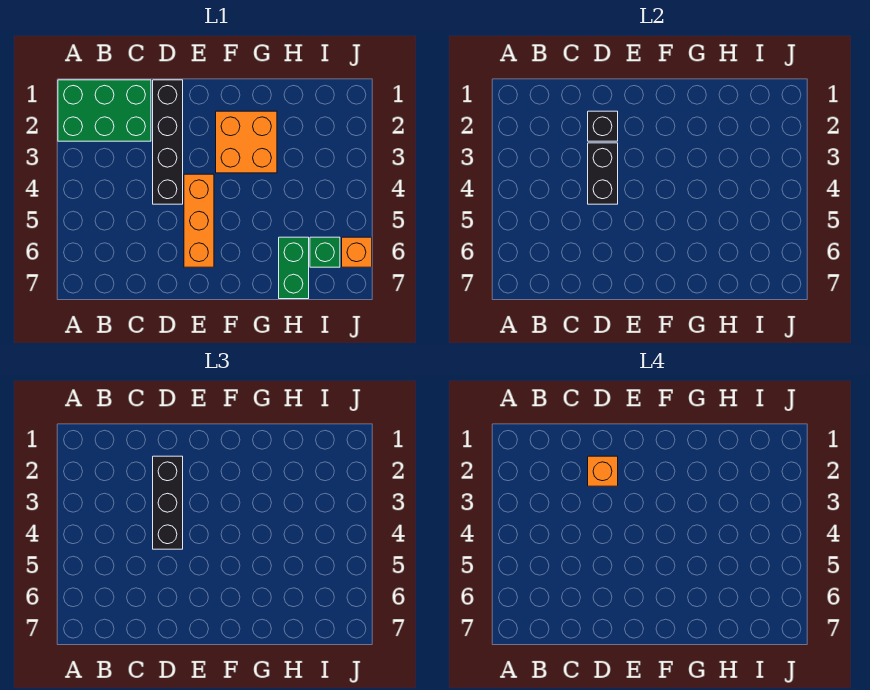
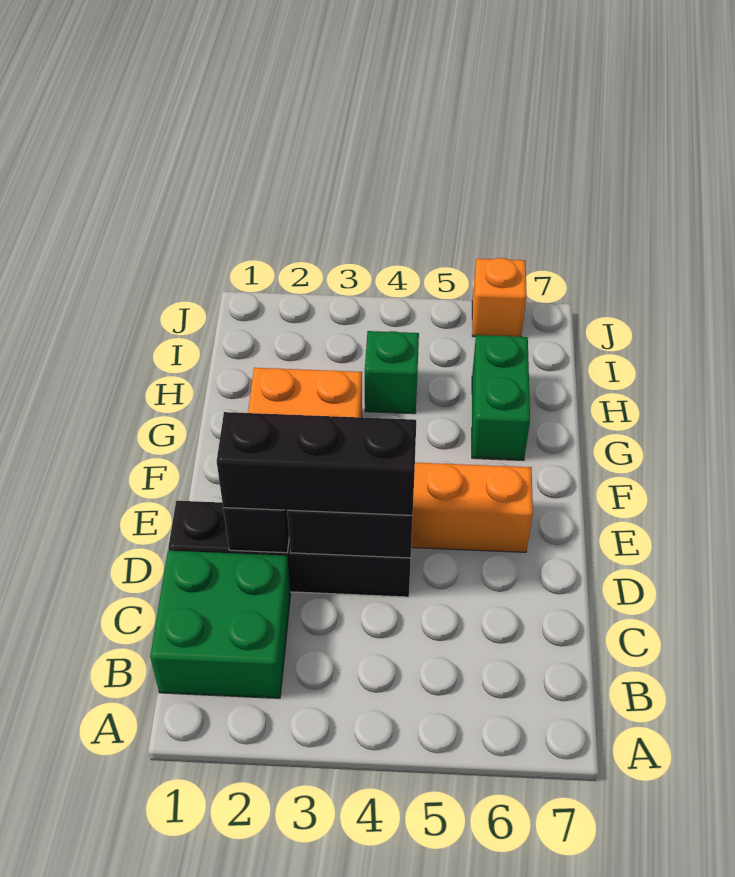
green brick A1:C2 level 1 -> green brick B1:C2 level 1
orange brick D2 level 4 -> none
green brick H6:H7 level 1 -> green brick G6:H6 level 1
green brick I6 level 1 -> green brick H4 level 1

